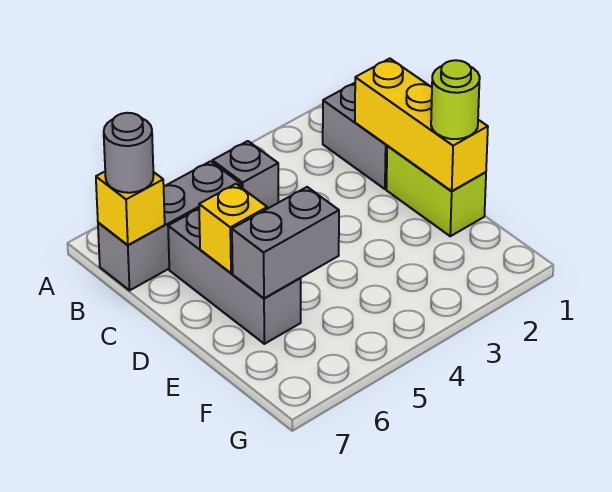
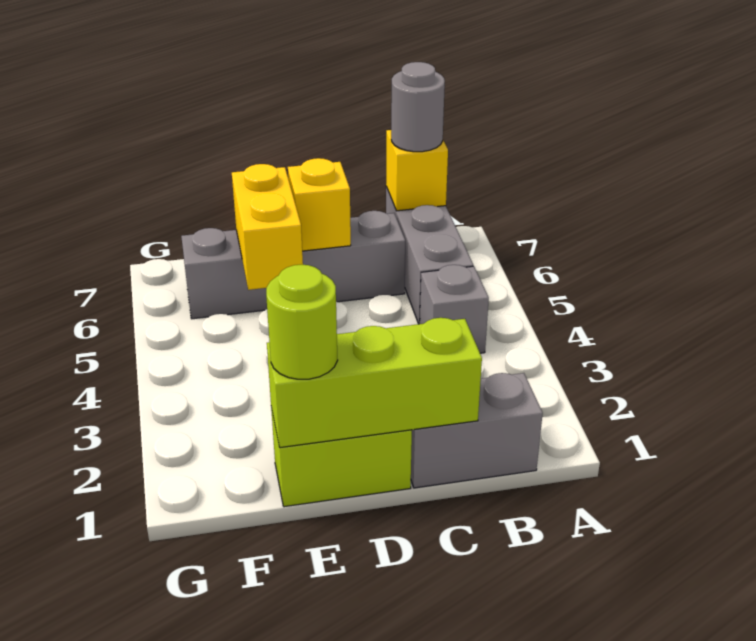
yellow brick C1:E1 level 2 -> lime brick C1:E1 level 2
grey brick C6:E6 level 1 -> grey brick C6:F6 level 1
grey brick E5:E6 level 2 -> yellow brick E5:E6 level 2

